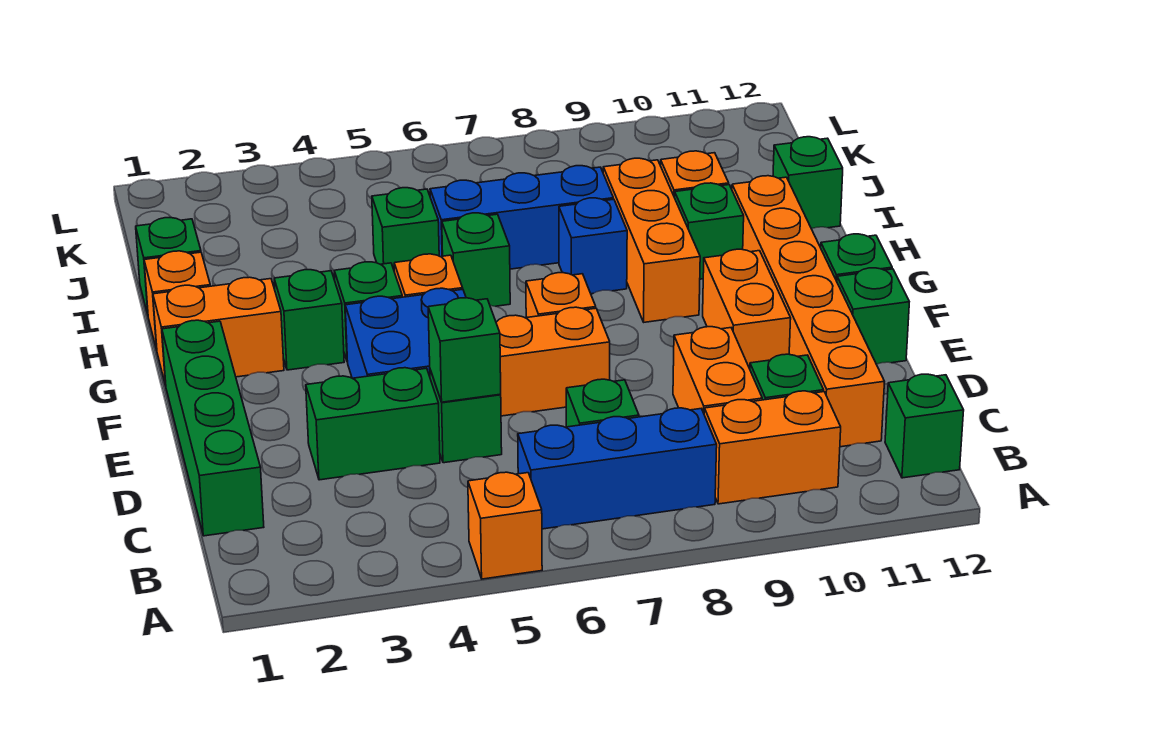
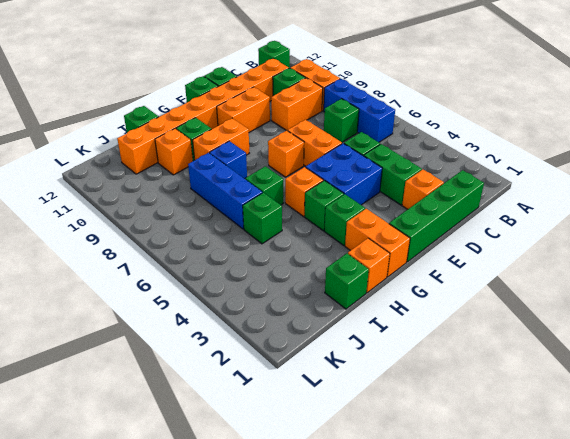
orange brick A5 level 1 -> orange brick D2 level 1
orange brick C11:H11 level 1 -> orange brick C11:J11 level 1
green brick D5 level 2 -> none
orange brick G9:I9 level 1 -> orange brick G9:H9 level 1

